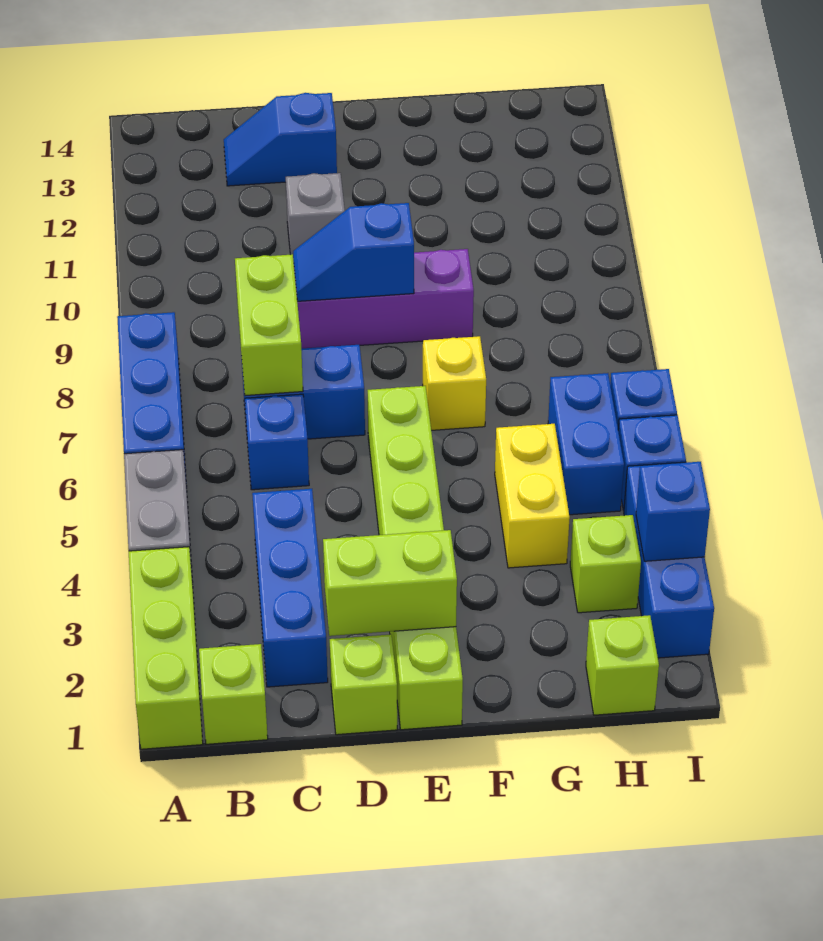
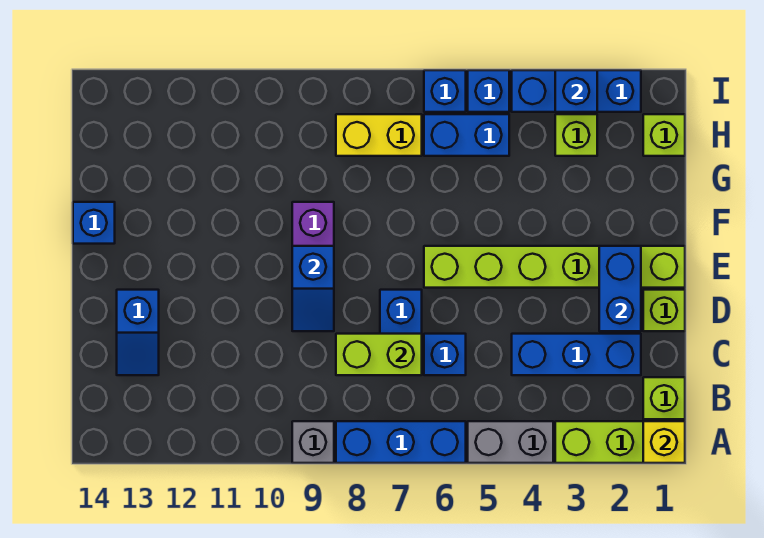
lime brick D2:E2 level 2 -> blue brick D2:E2 level 2
grey brick D11 level 1 -> grey brick A9 level 1
yellow brick F7 level 1 -> yellow brick A1 level 2
none -> blue brick F14 level 1
yellow brick G4:G5 level 1 -> yellow brick H7:H8 level 1

